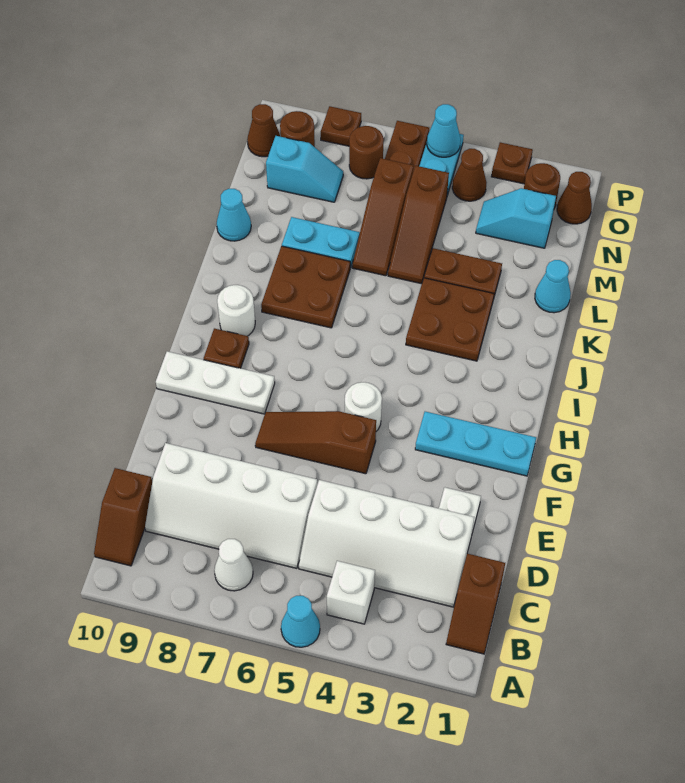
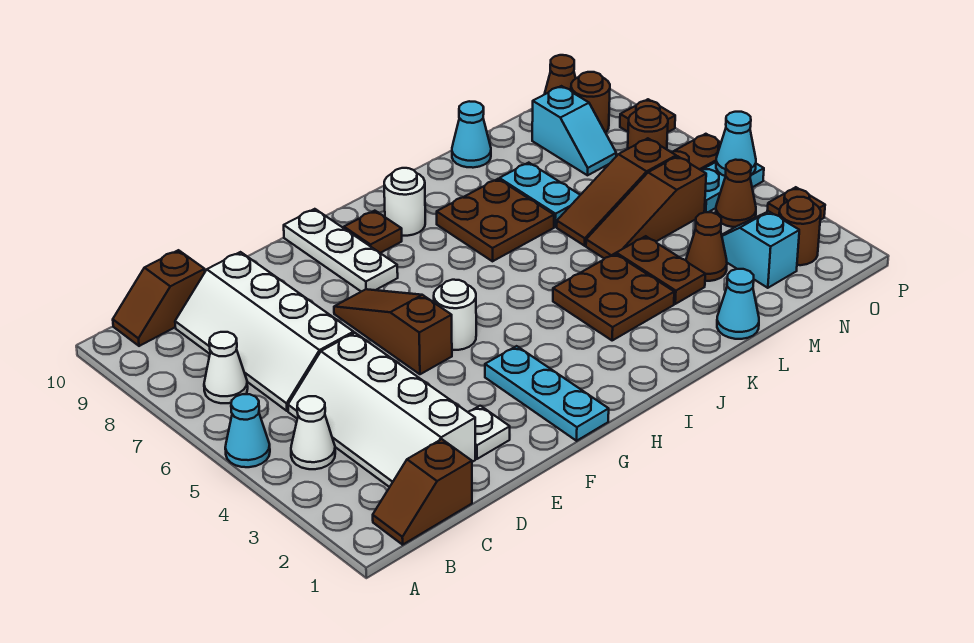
white brick B4 level 1 -> white cone B4 level 1
brown cone O1 level 1 -> brown cone M3 level 1

